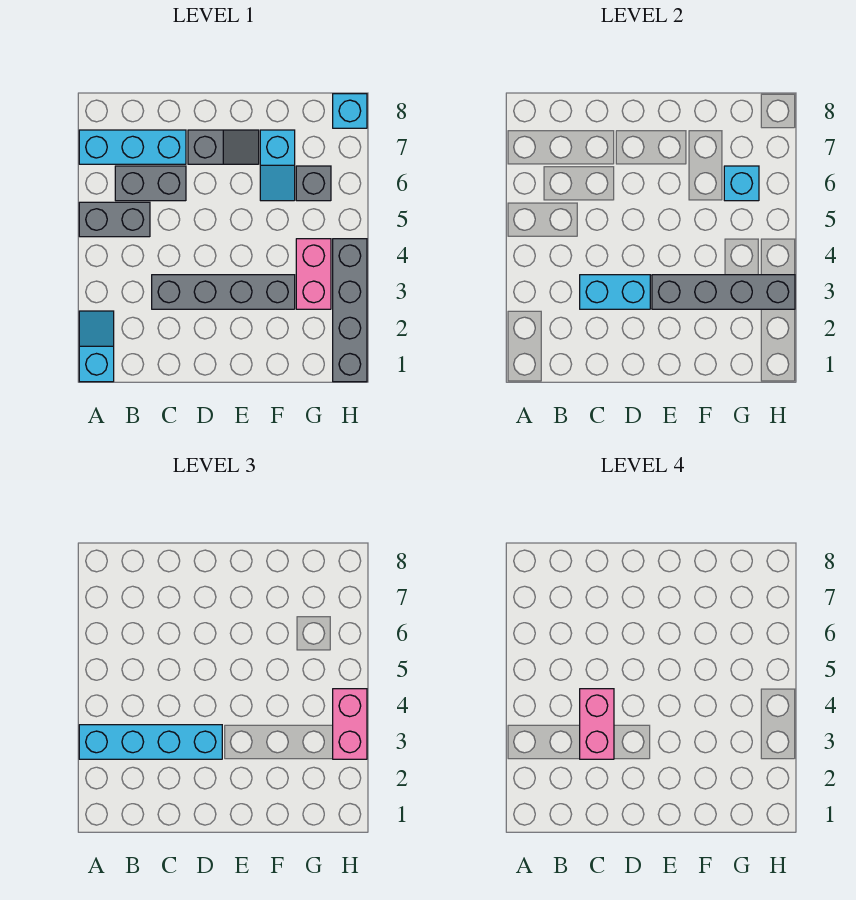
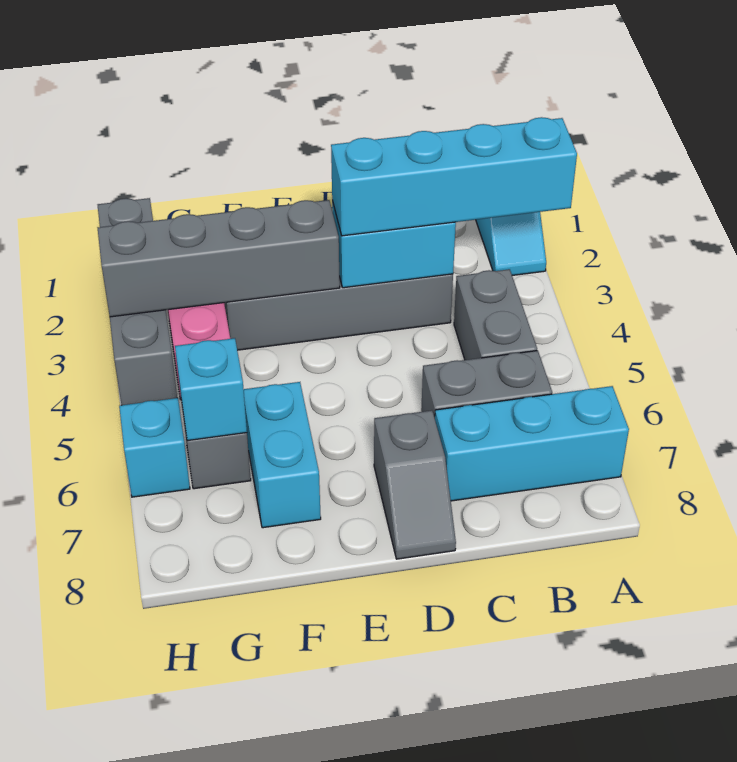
grey brick A5:B5 level 1 -> grey brick B4:B5 level 1
pink brick C3:C4 level 4 -> none
grey slope D7:E7 level 1 top D -> grey slope D7:D8 level 1 top 7
cyan slope F6:F7 level 1 top 7 -> cyan brick F6:F7 level 1
pink brick H3:H4 level 3 -> none
cyan brick H8 level 1 -> cyan brick H6 level 1

